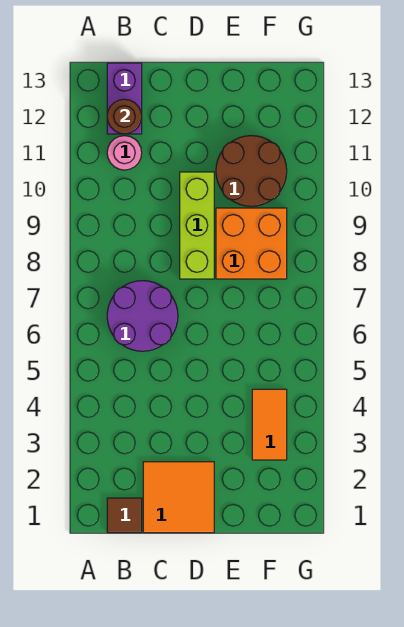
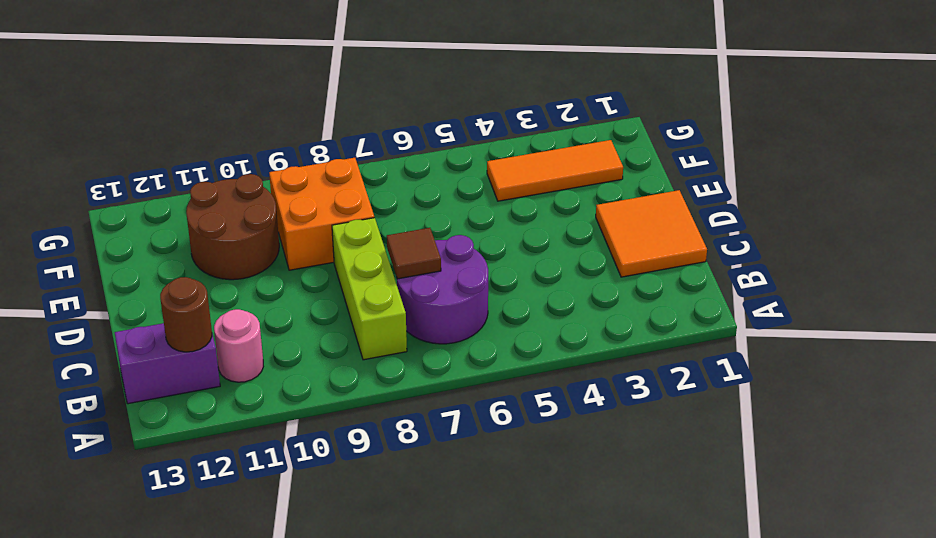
brown tile B1 level 1 -> brown tile C7 level 2
lime brick D8:D10 level 1 -> lime brick B8:D8 level 1
orange tile F3:F4 level 1 -> orange tile F2:F4 level 1

